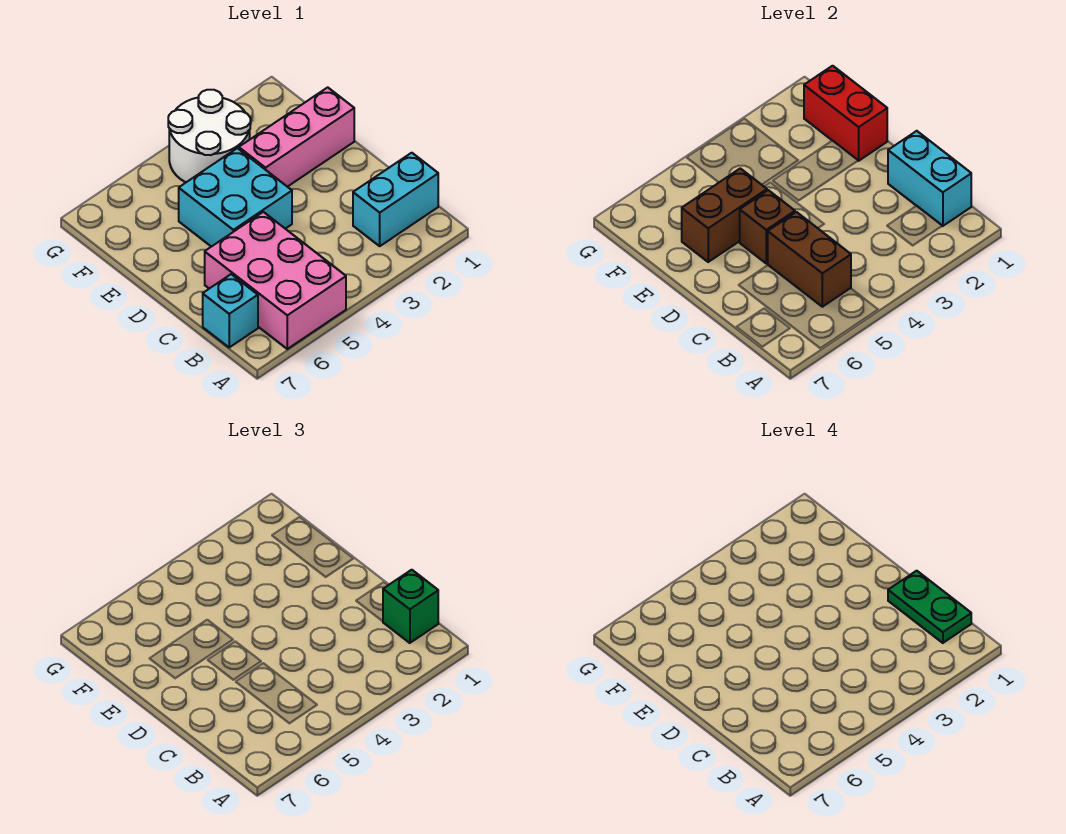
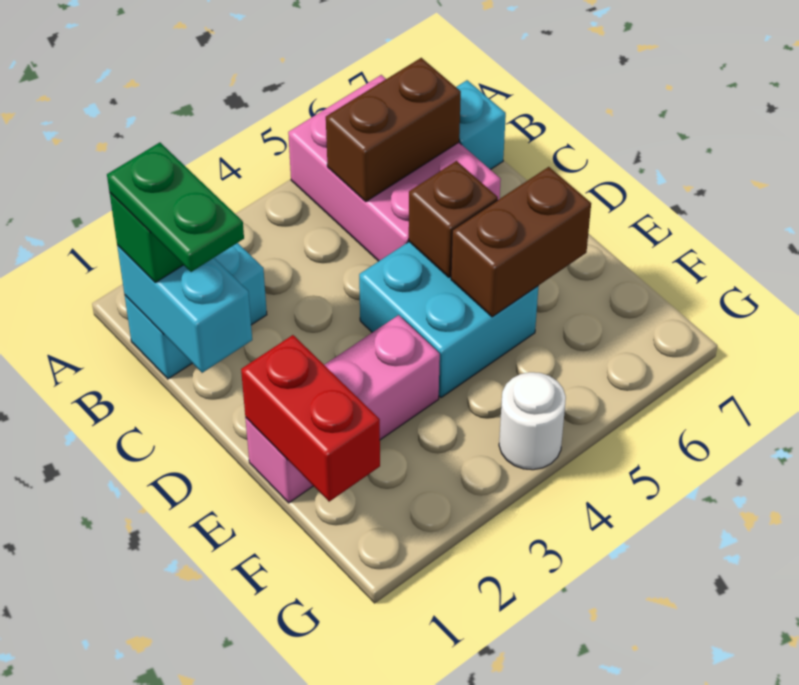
brown brick B5:C5 level 2 -> brown brick B5:B6 level 2
white round brick F3:G4 level 1 -> white round brick G4 level 1

